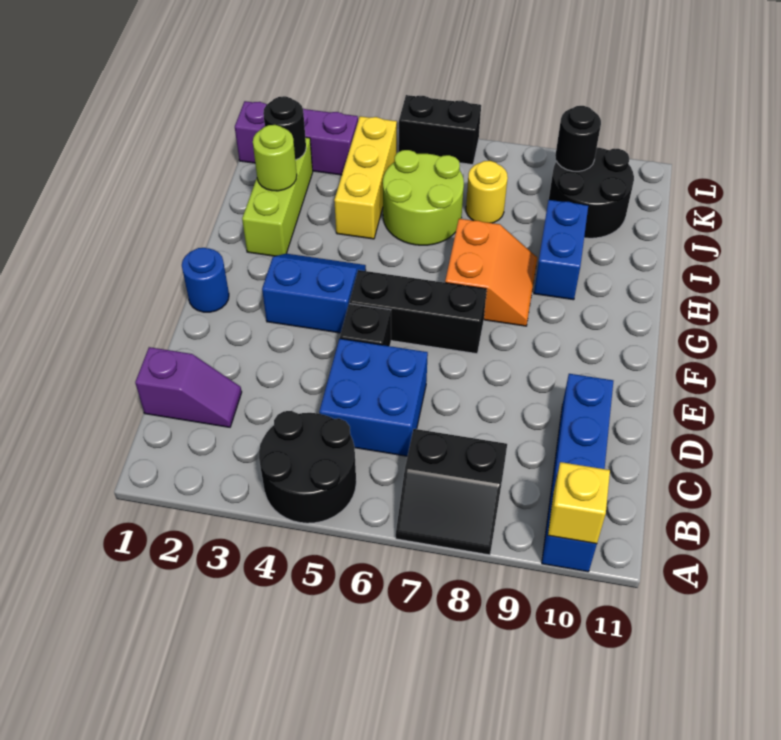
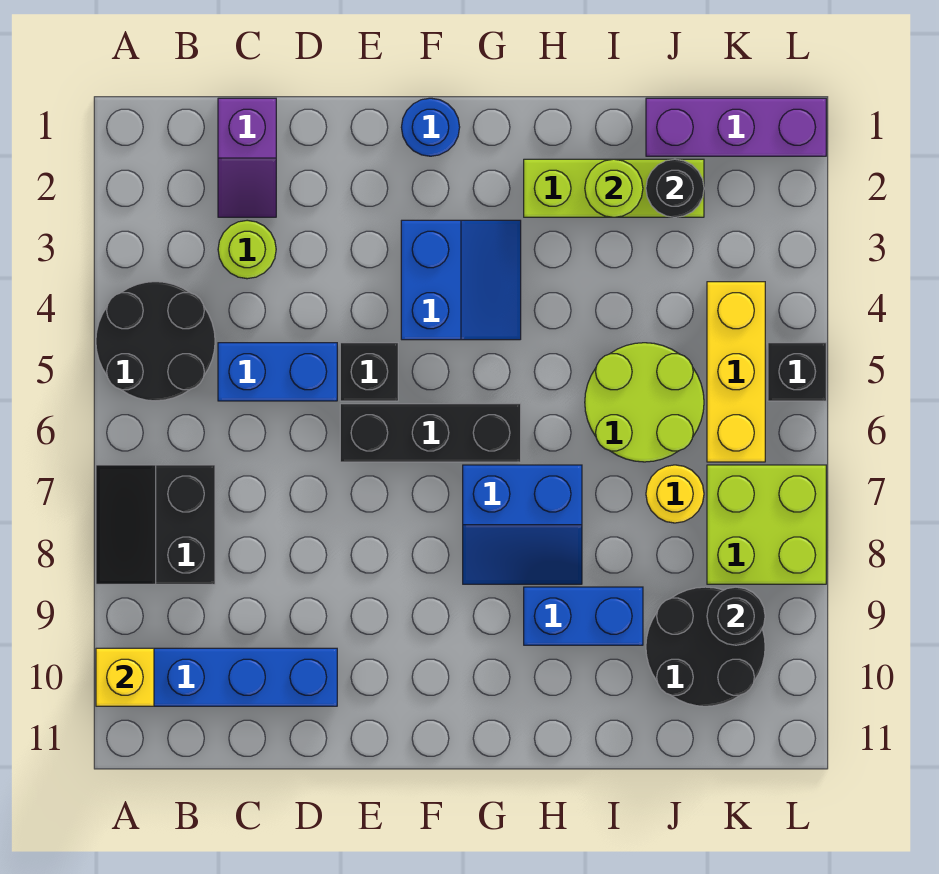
none -> lime round brick C3 level 1
blue brick C5:D6 level 1 -> blue brick C5:D5 level 1
black brick F5:F7 level 1 -> black brick E6:G6 level 1
orange slope G7:H8 level 1 top 7 -> blue slope G7:H8 level 1 top 7
yellow brick I4:K4 level 1 -> yellow brick K4:K6 level 1
purple brick K1:K3 level 1 -> purple brick J1:L1 level 1
none -> lime brick K7:L8 level 1
black brick L5:L6 level 1 -> black brick L5 level 1

